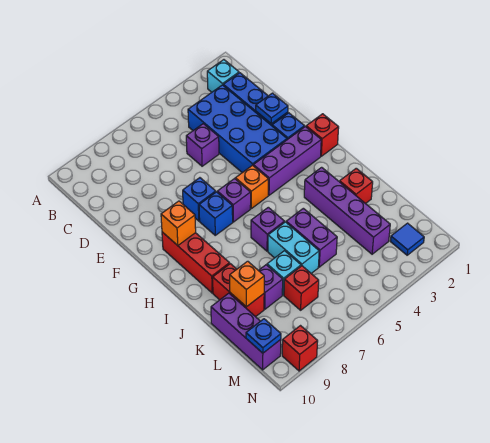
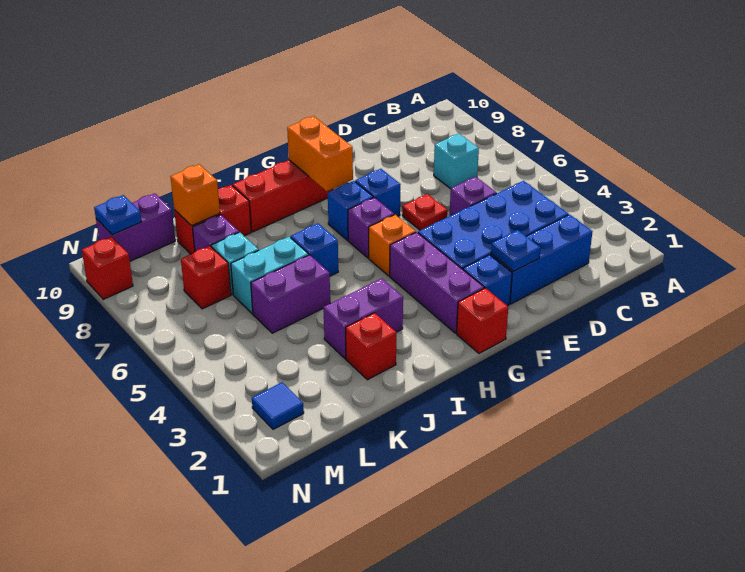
cyan brick B2 level 1 -> cyan brick C7 level 1
none -> red plate E6 level 1
orange brick G9 level 2 -> orange brick G8:G9 level 2
purple brick I3:L3 level 1 -> purple brick I3:J3 level 1
purple brick I6 level 1 -> blue brick I6 level 1
purple brick K10:M10 level 1 -> purple brick L10:M10 level 1

